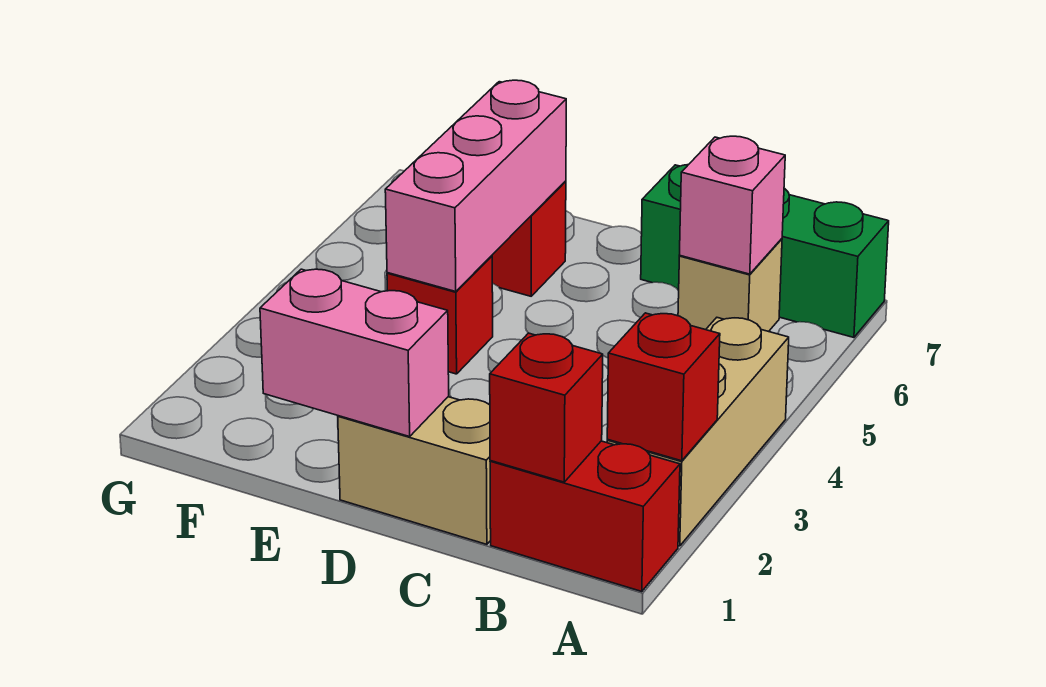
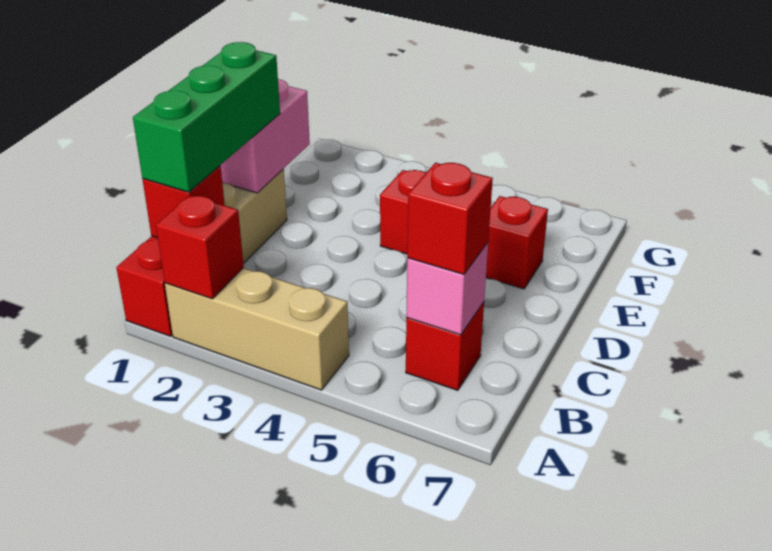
green brick A7:C7 level 1 -> green brick B1:D1 level 3
tan brick B6 level 1 -> red brick B6 level 1
none -> red brick B6 level 3
pink brick E4:E6 level 2 -> none

